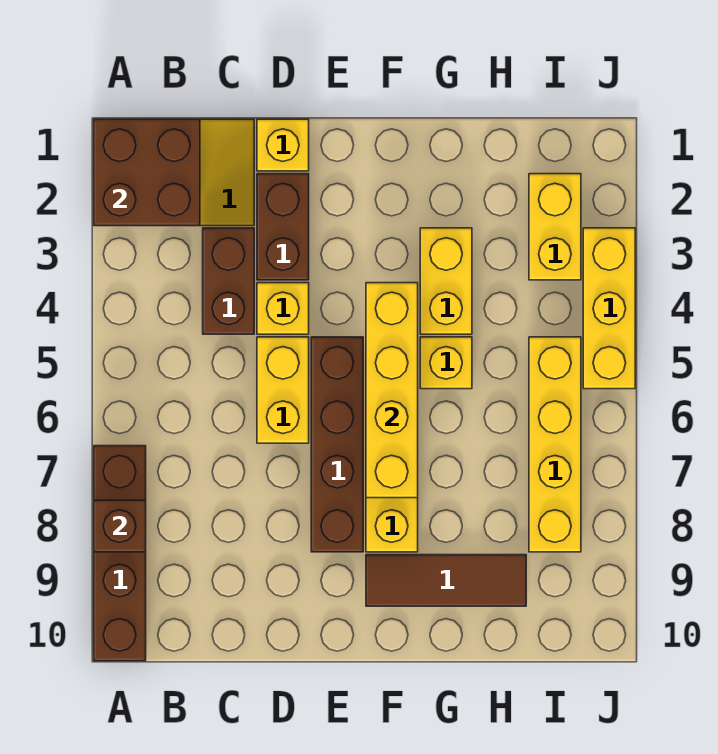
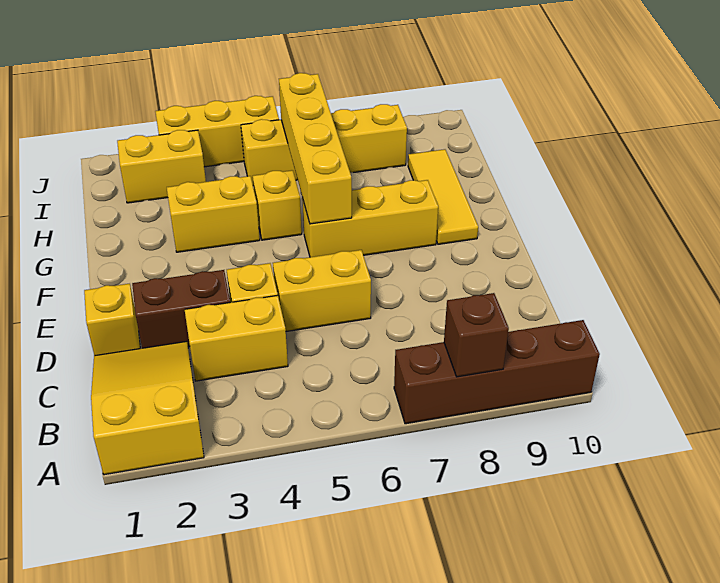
brown brick A1:B2 level 2 -> none
brown brick C3:C4 level 1 -> yellow brick C3:C4 level 1
brown brick E5:E8 level 1 -> none
yellow brick F4:F7 level 2 -> yellow brick F6:I6 level 2
brown tile F9:H9 level 1 -> yellow tile F9:H9 level 1

